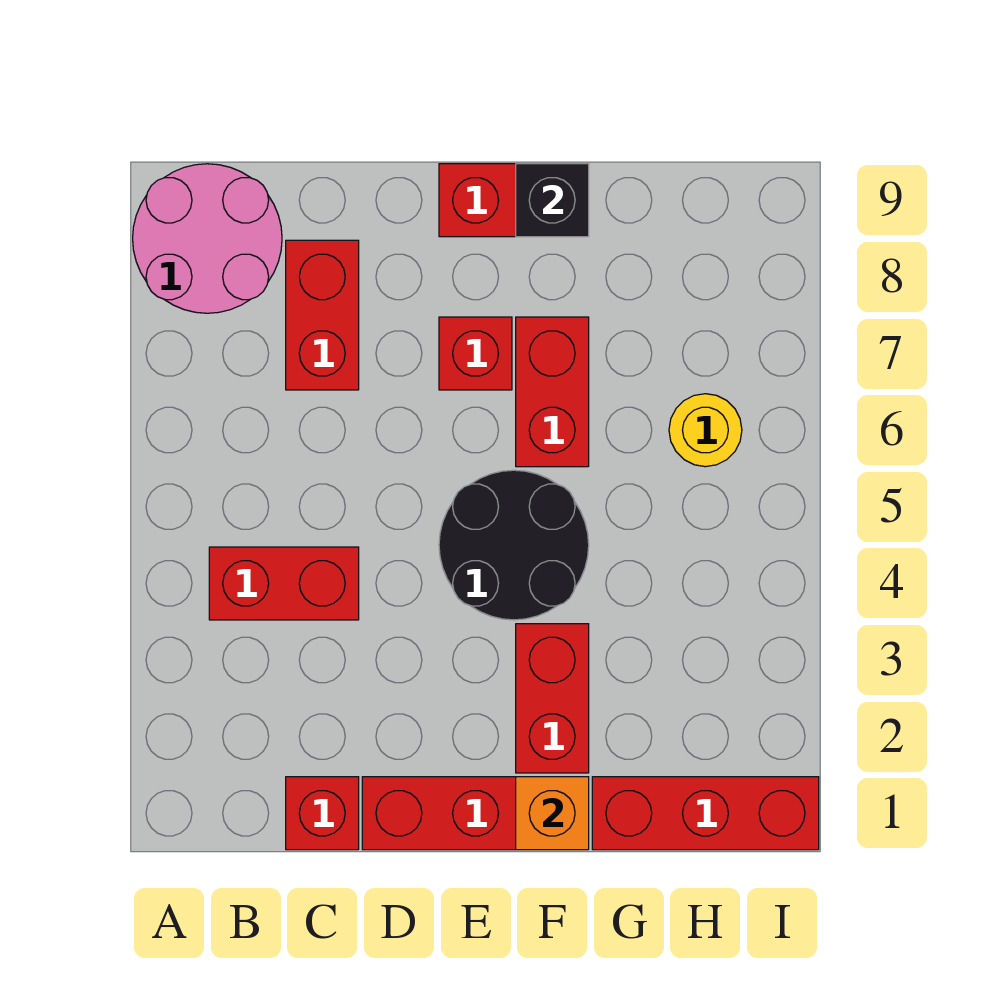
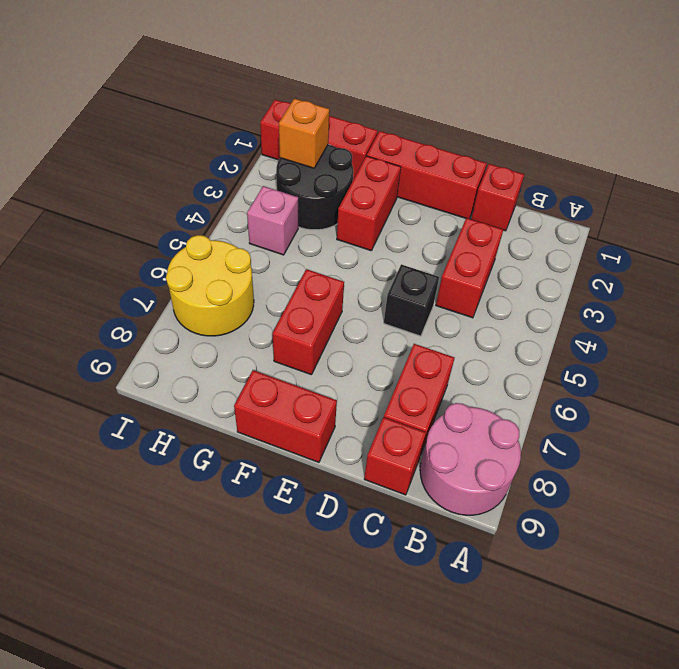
red brick B4:C4 level 1 -> red brick C3:C4 level 1
black round brick E4:F5 level 1 -> black round brick G2:H3 level 1
red brick E7 level 1 -> red brick C9 level 1
orange brick F1 level 2 -> orange brick H2 level 2
black brick F9 level 2 -> black brick D5 level 1
none -> pink brick H4 level 1
yellow round brick H6 level 1 -> yellow round brick H6:I7 level 1

